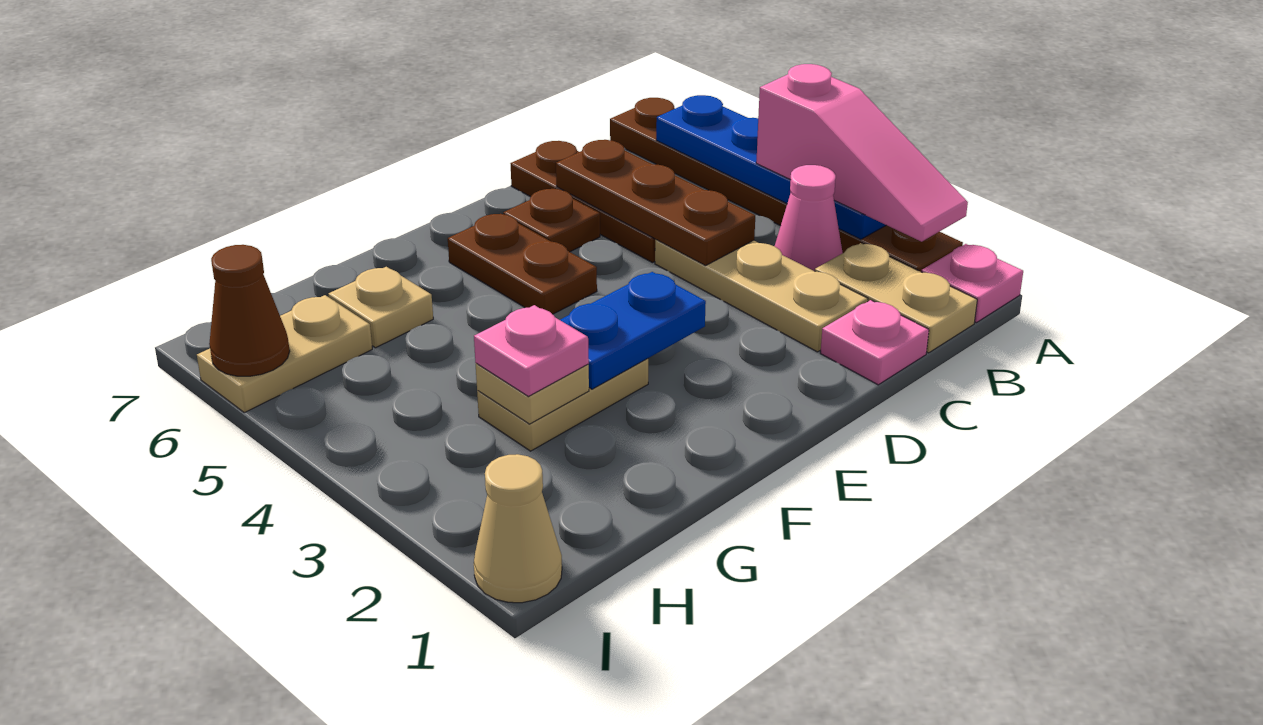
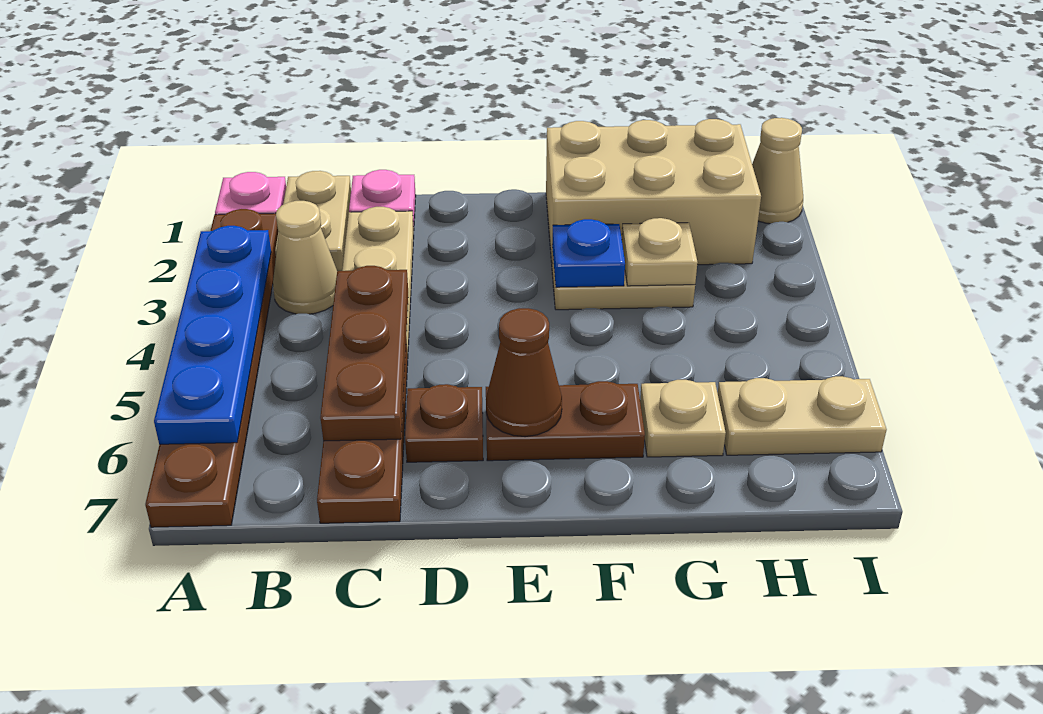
pink slope A2:A4 level 3 top 4 -> none
pink cone B3 level 1 -> tan cone B3 level 1
blue plate E3:F3 level 2 -> blue plate F3 level 2
brown plate E5:E6 level 1 -> brown plate E6:F6 level 1
none -> tan brick F1:H2 level 1
pink plate G3 level 3 -> none
brown cone I6 level 2 -> brown cone E6 level 2

